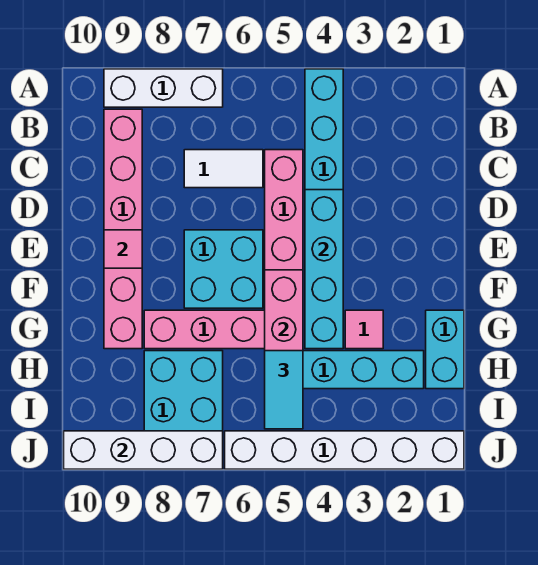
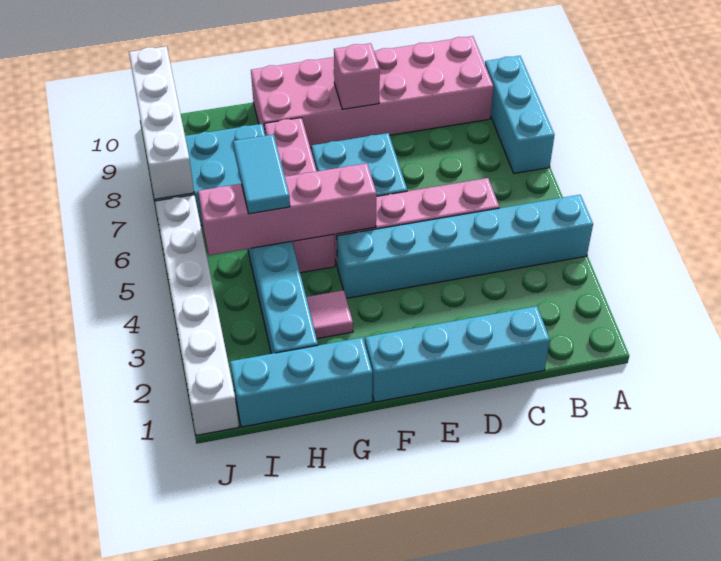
white brick A7:A9 level 1 -> cyan brick A7:A9 level 1
pink brick B9:G9 level 1 -> pink brick B9:G10 level 1
white tile C6:C7 level 1 -> none
cyan brick D4:G4 level 2 -> cyan brick C1:F1 level 1
pink tile E9 level 2 -> pink brick E9 level 2
cyan brick G1:H1 level 1 -> cyan brick G1:I1 level 1
cyan tile H5:I5 level 3 -> cyan tile H5:H6 level 3

